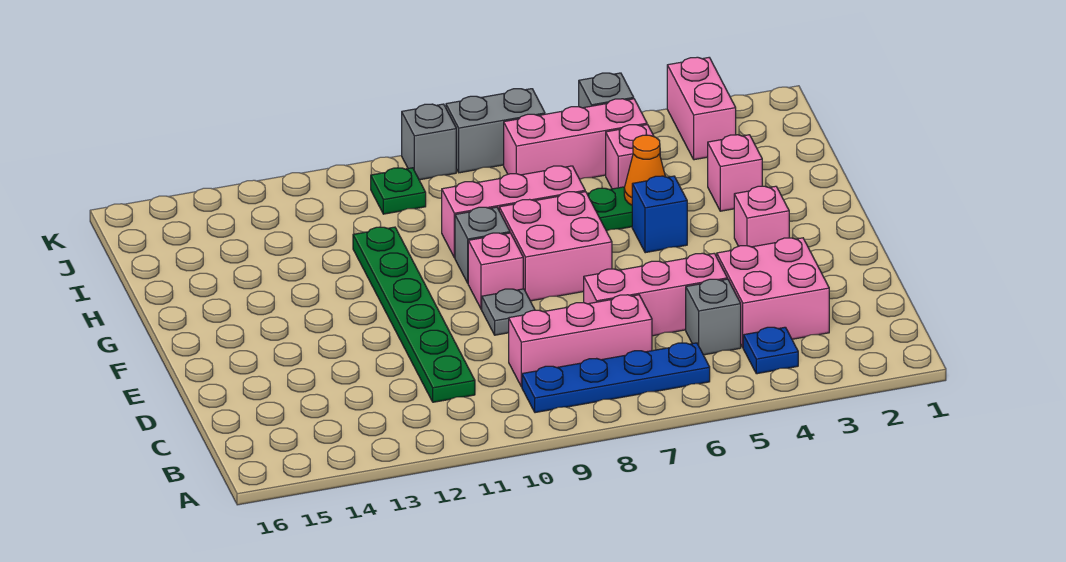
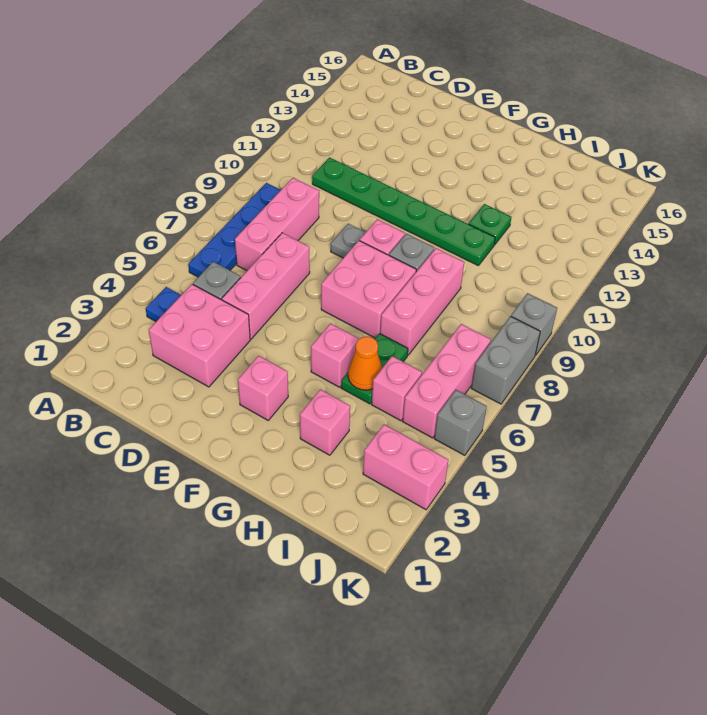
blue brick G5 level 1 -> pink brick G5 level 1
green plate J10 level 1 -> green plate H12 level 1

